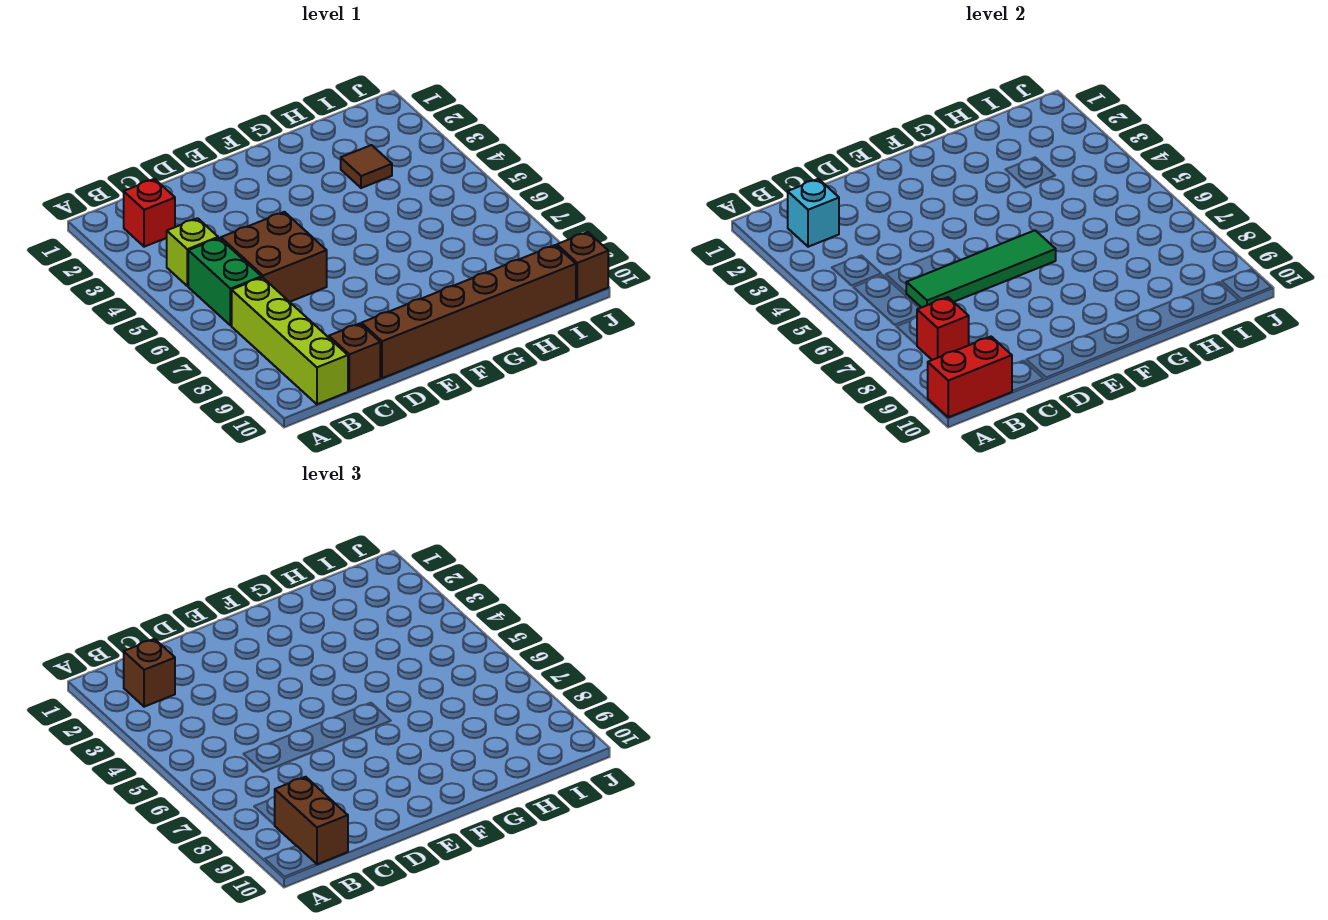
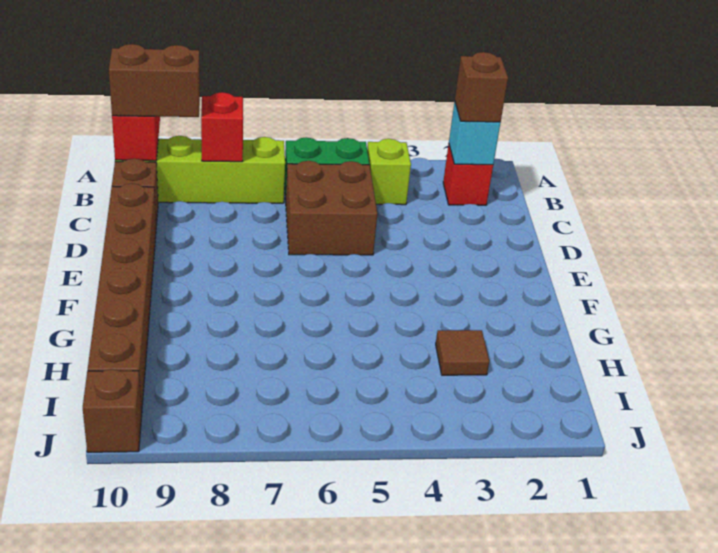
green tile C6:F6 level 2 -> none

